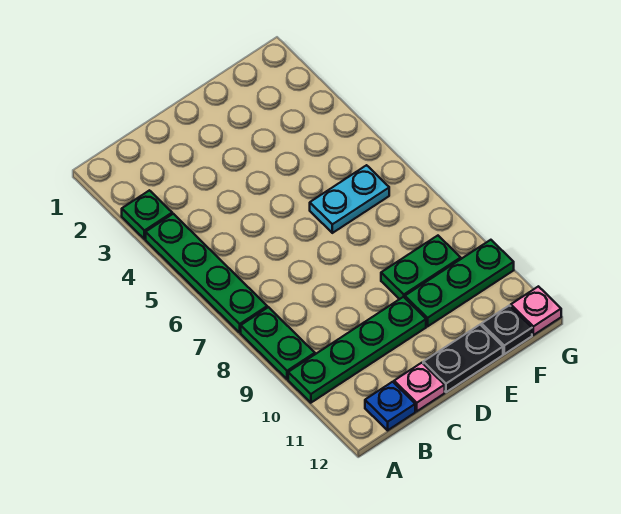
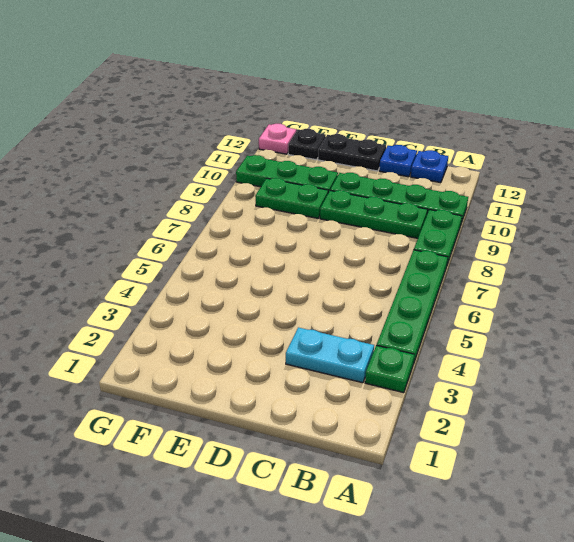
none -> green plate B9:D9 level 1
pink plate C12 level 1 -> blue plate C12 level 1
cyan plate E6:F6 level 1 -> cyan plate B3:C3 level 1

